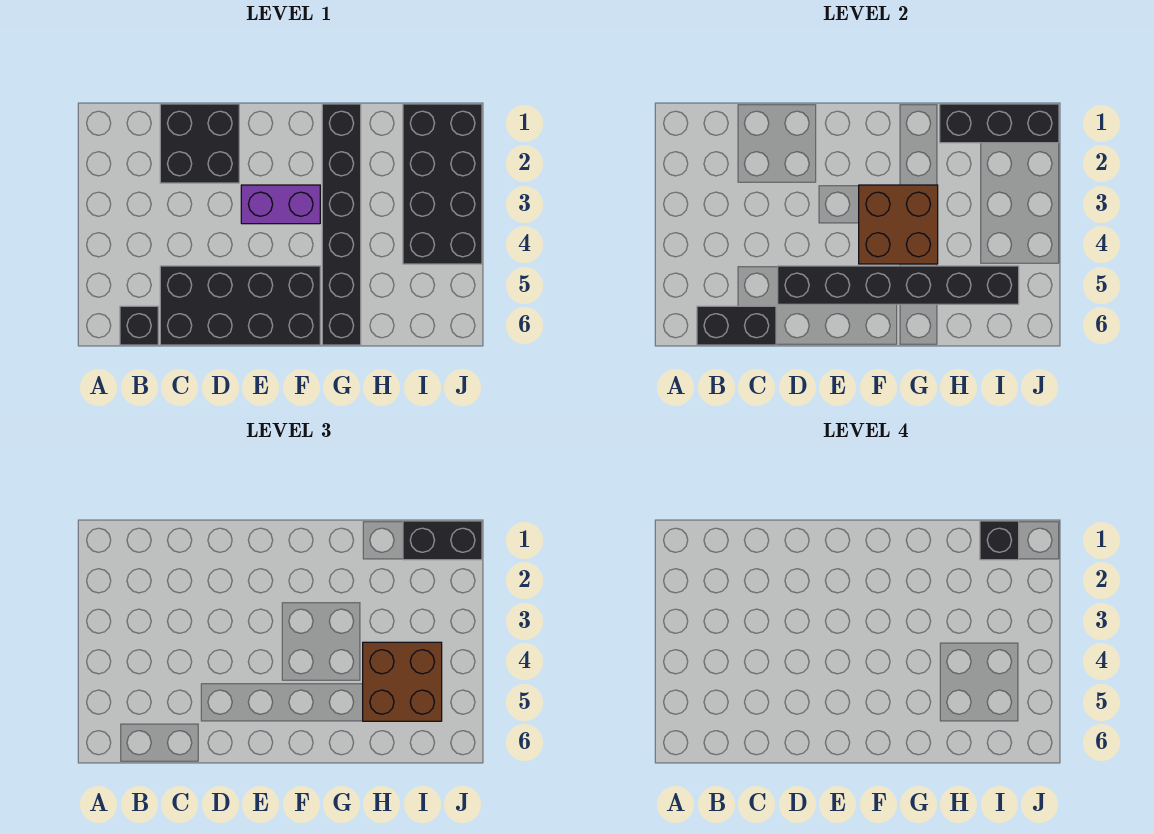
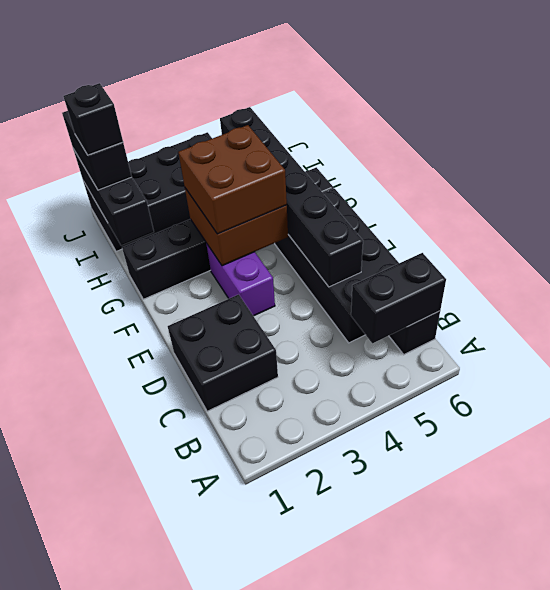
black brick B6:C6 level 2 -> black brick B5:B6 level 2
brown brick H4:I5 level 3 -> brown brick F3:G4 level 3

